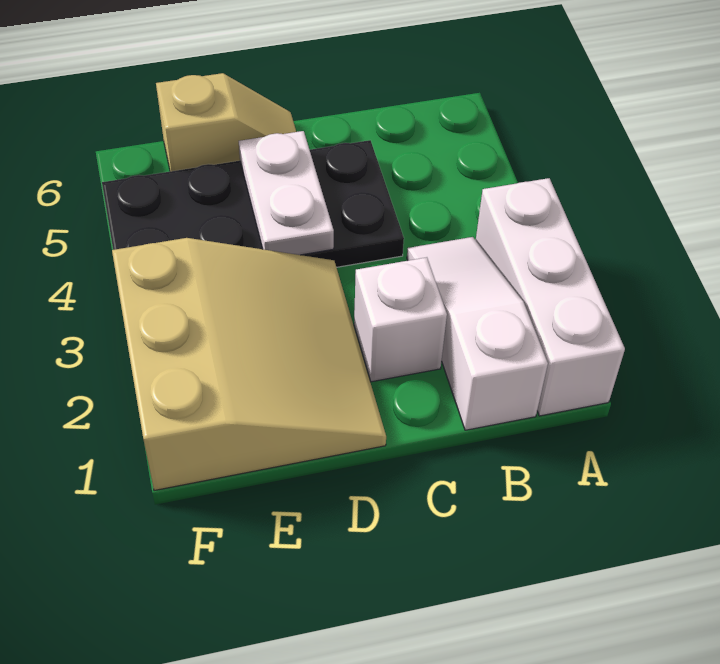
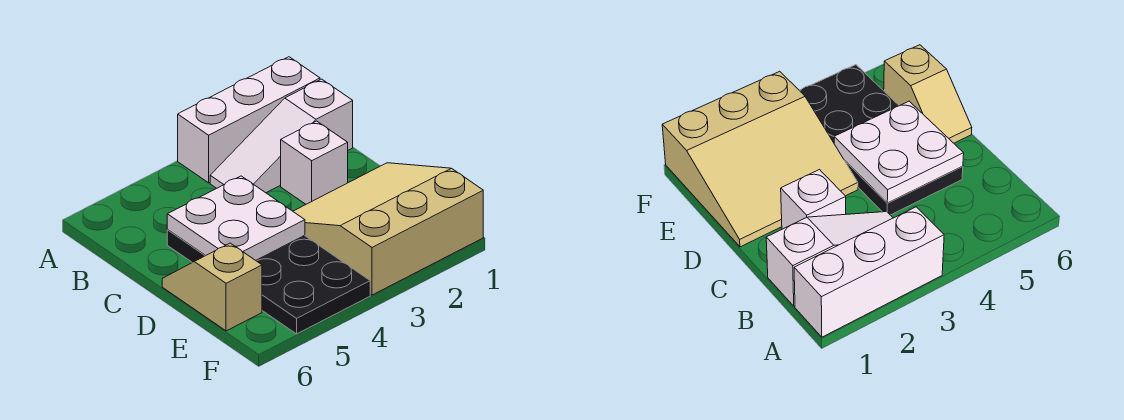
white plate D4:D5 level 2 -> white plate C4:D5 level 2

